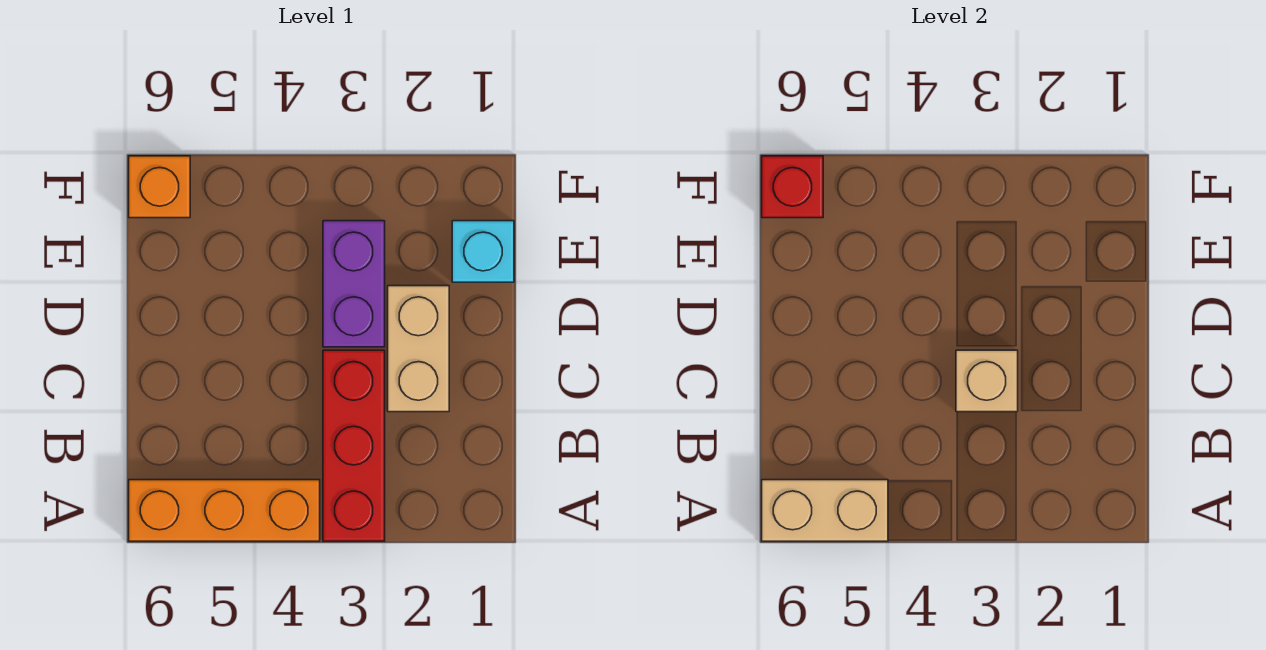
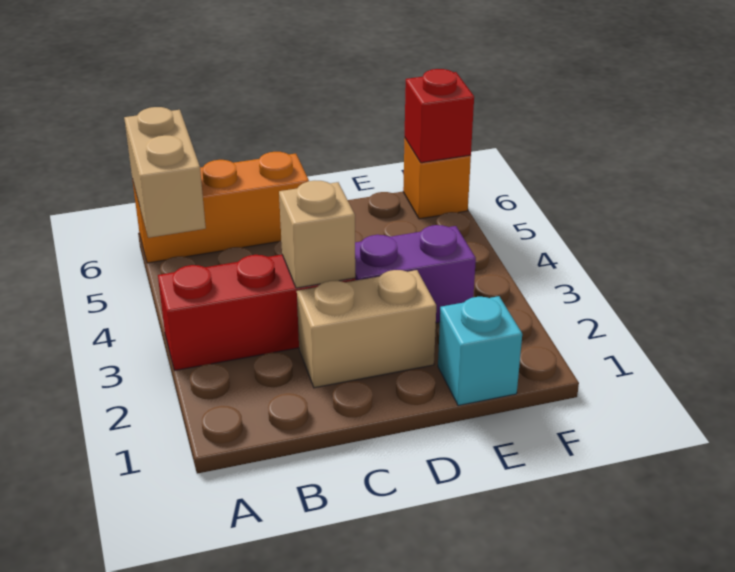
orange brick A4:A6 level 1 -> orange brick A6:C6 level 1

